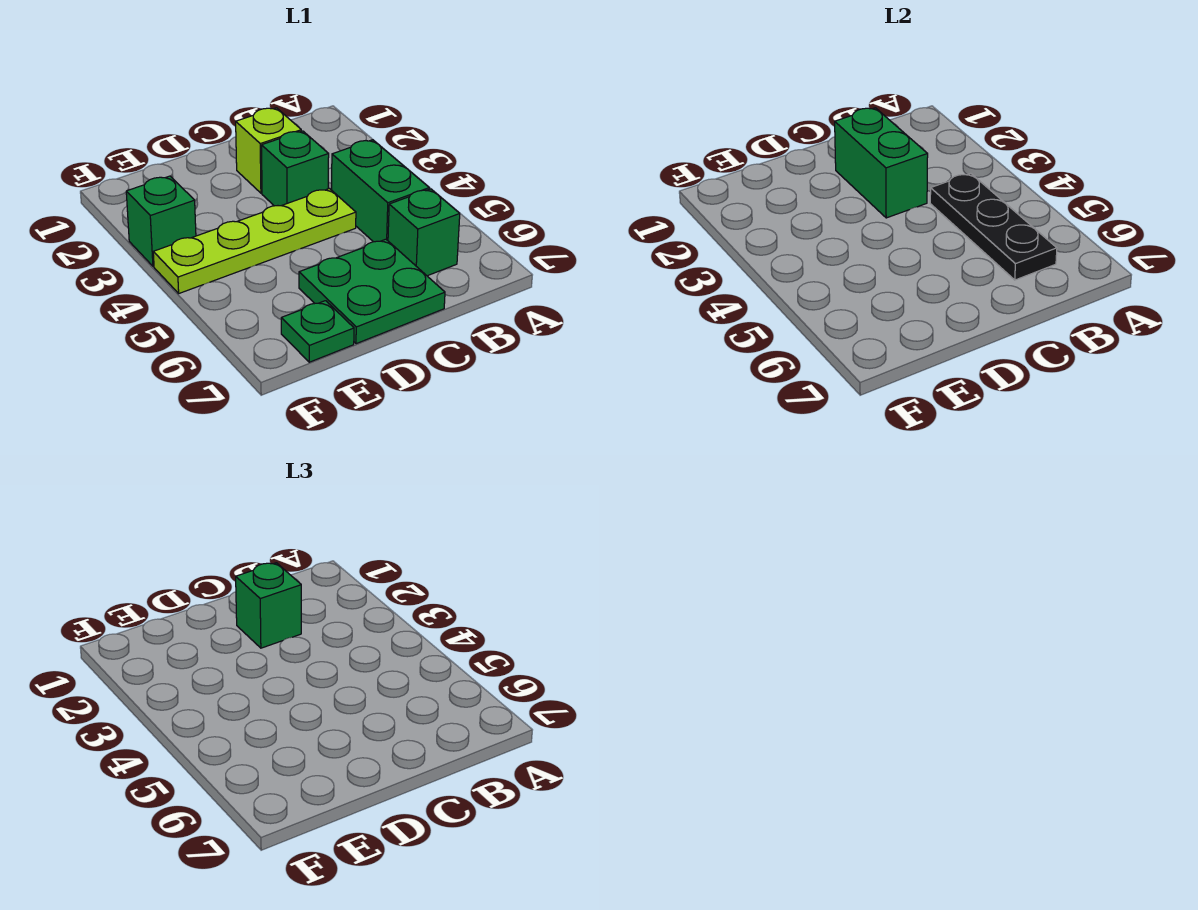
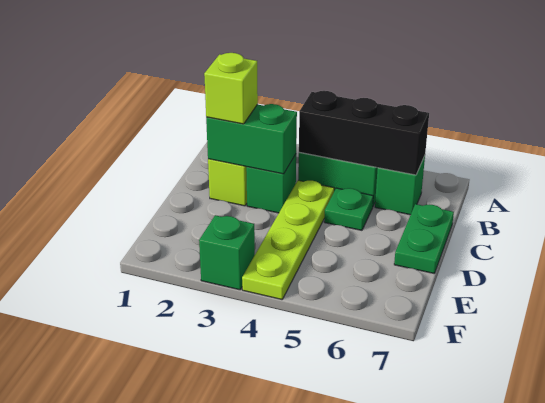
black plate B4:B6 level 2 -> black brick B4:B6 level 2
green brick C2 level 3 -> lime brick C2 level 3
green plate C6:D7 level 1 -> green plate C7:D7 level 1
green plate E7 level 1 -> green plate C5 level 1

